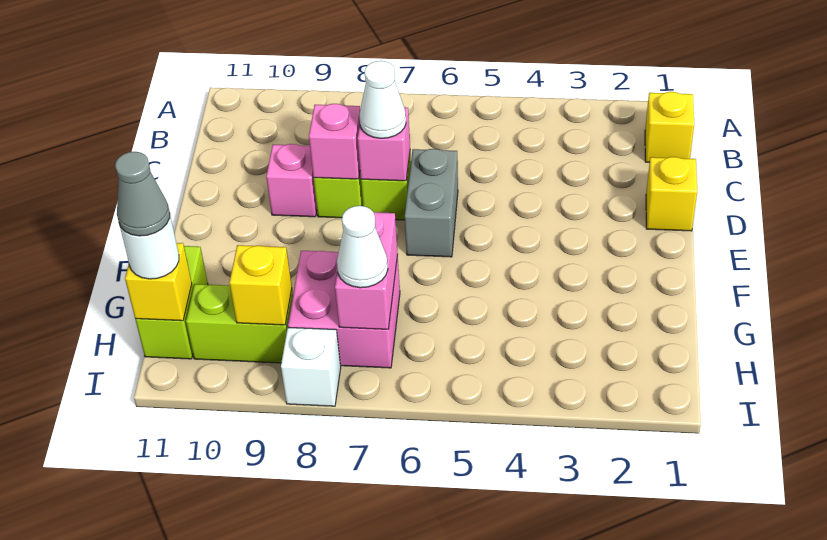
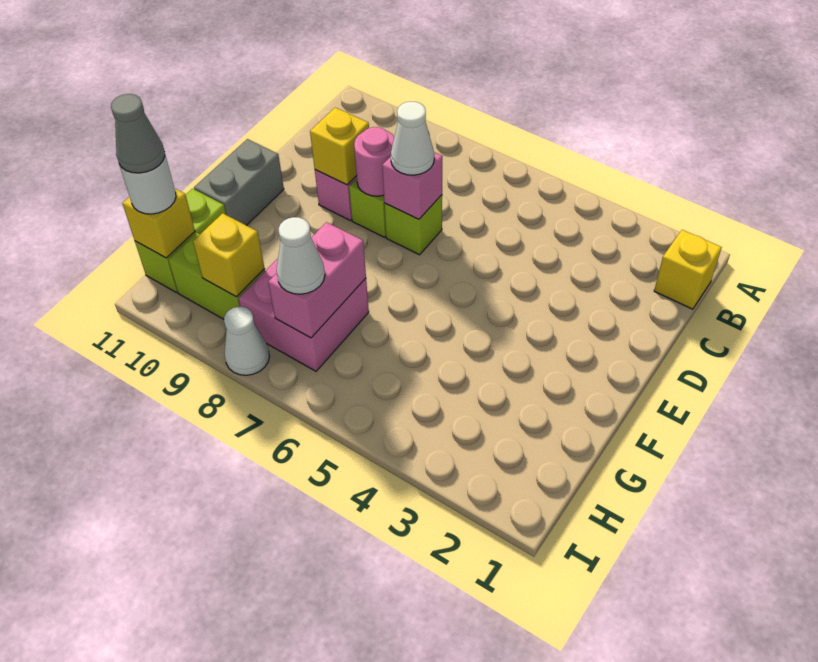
yellow brick D1 level 1 -> yellow brick D9 level 2
grey brick D6:E6 level 1 -> grey brick E11:F11 level 1
pink brick D8 level 2 -> pink round brick D8 level 2
white brick I8 level 1 -> white cone I8 level 1

